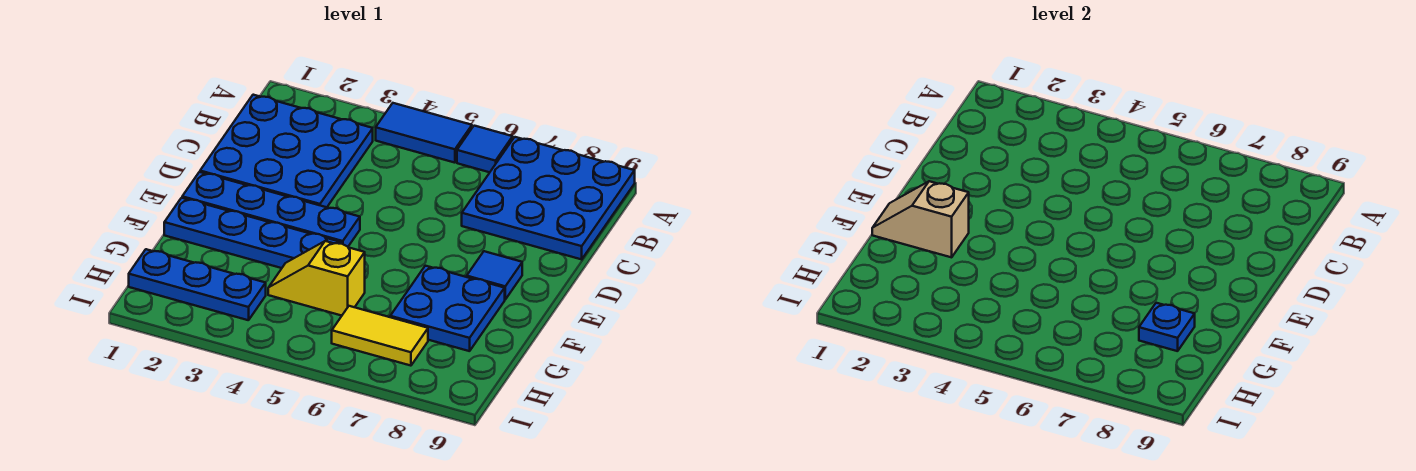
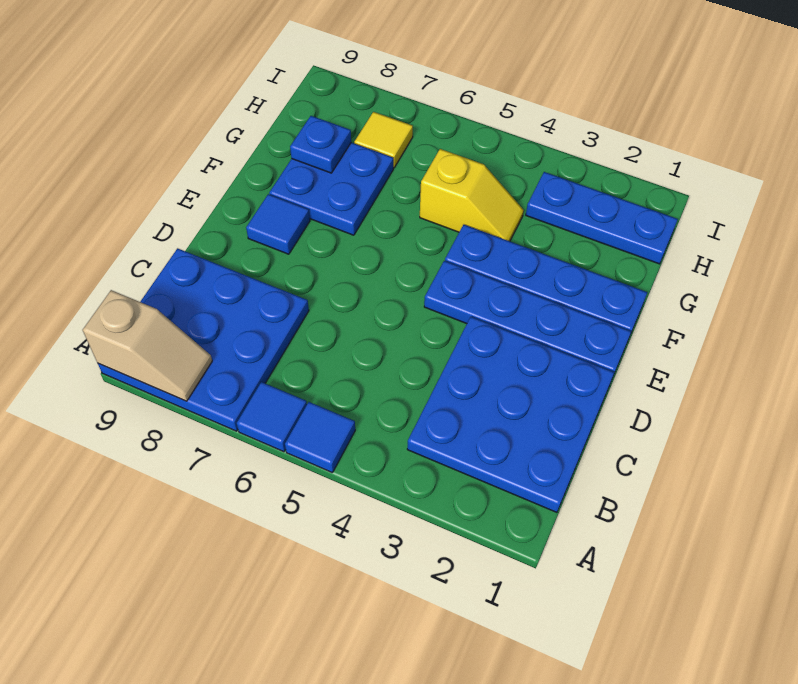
blue tile A4:A5 level 1 -> blue tile A5 level 1
tan slope F1:F2 level 2 top 2 -> tan slope A8:A9 level 2 top 9
yellow tile H6:H7 level 1 -> yellow tile H7 level 1

